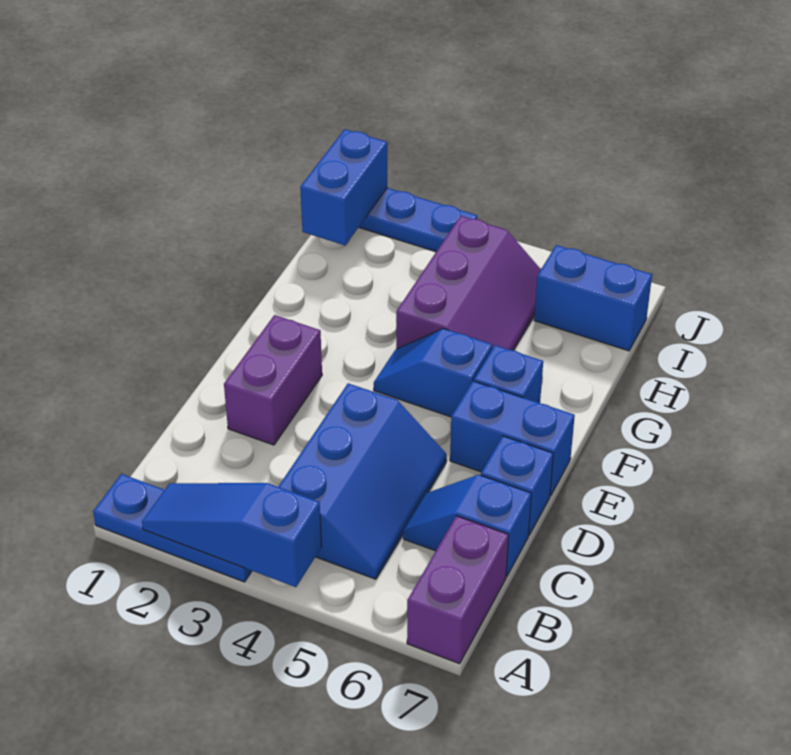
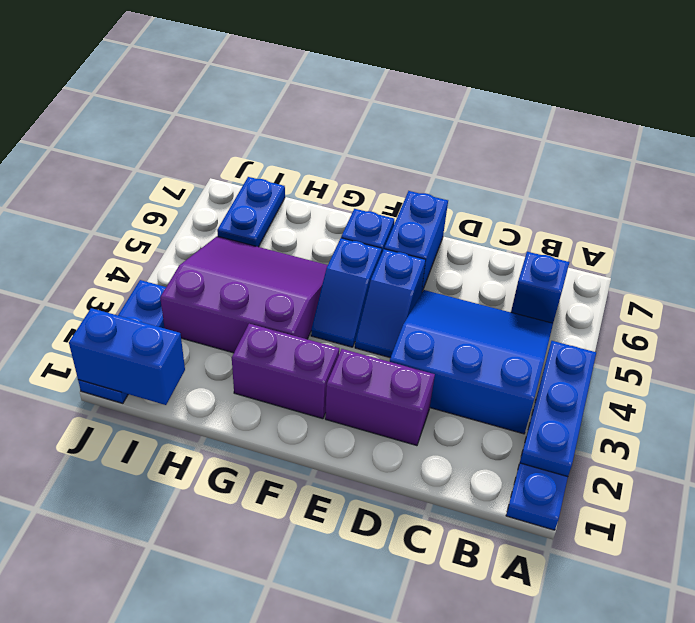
blue slope A2:A4 level 2 top 4 -> blue plate A2:A4 level 2
purple brick A7:B7 level 1 -> purple brick F2:G2 level 1
blue slope B4:D5 level 1 top 4 -> blue slope B3:D5 level 1 top 3
blue slope C6:C7 level 1 top 7 -> blue slope E4:E5 level 1 top 5
blue brick D7 level 1 -> blue brick B6 level 1
purple slope G4:I5 level 1 top 4 -> purple slope G3:I5 level 1 top 3
blue brick I6:I7 level 1 -> blue plate I6:I7 level 1

